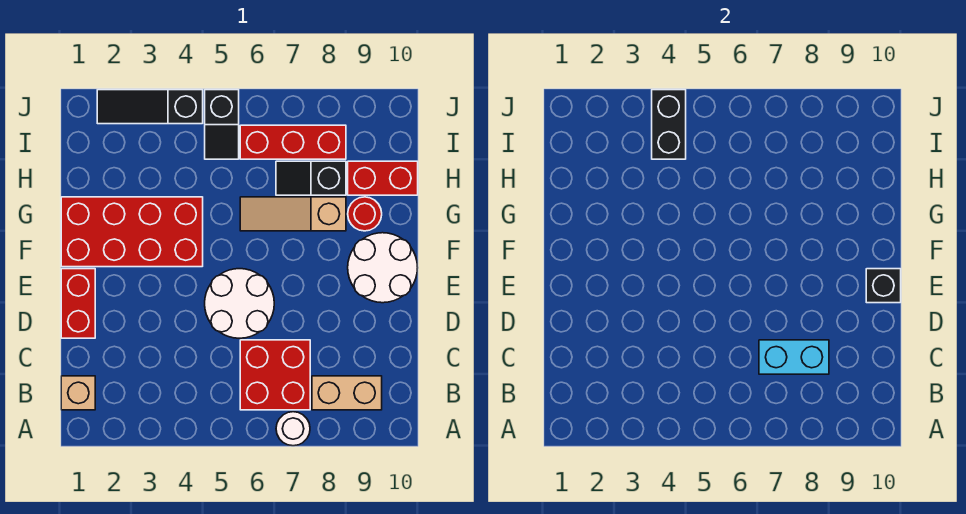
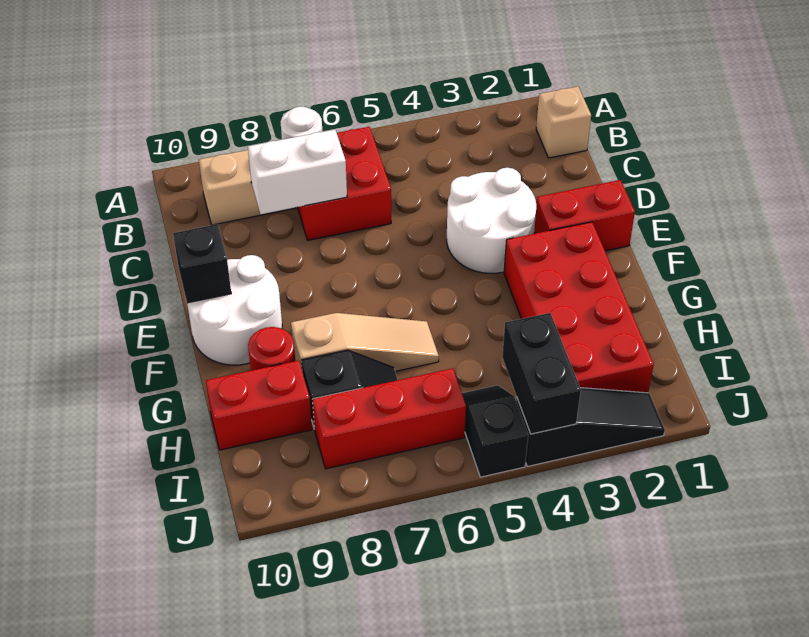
cyan brick C7:C8 level 2 -> white brick C7:C8 level 2
red brick D1:E1 level 1 -> red brick E1:E2 level 1
white round brick D5:E6 level 1 -> white round brick D3:E4 level 1
red brick F1:G4 level 1 -> red brick F2:I3 level 1

